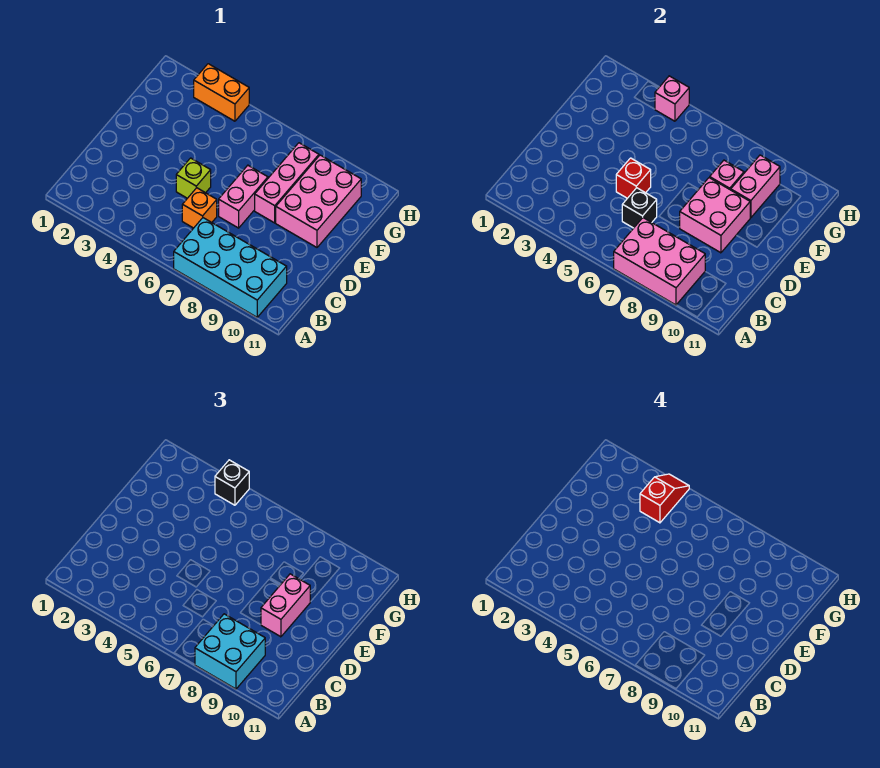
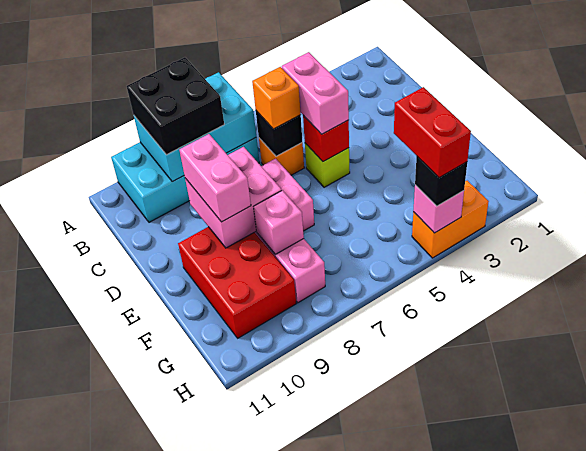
pink brick A7:B9 level 2 -> cyan brick A7:B9 level 2
cyan brick A8:B9 level 3 -> black brick A8:B9 level 3
none -> orange brick C6 level 3
pink brick E9:G10 level 1 -> red brick E9:G10 level 1
pink brick F9:G9 level 2 -> pink brick C5:D5 level 3
red slope G4:H4 level 4 top G -> red brick G4:H4 level 4

